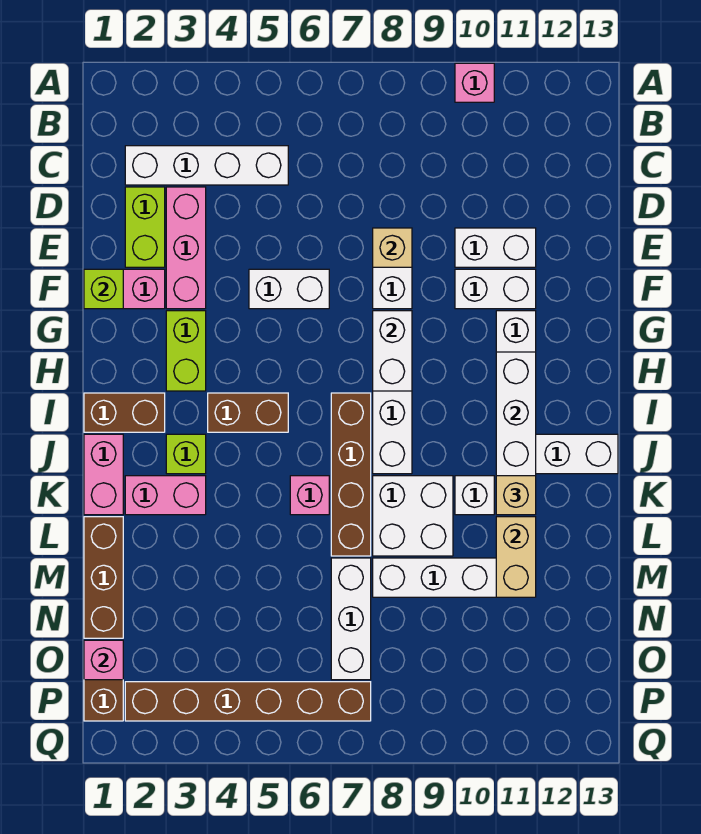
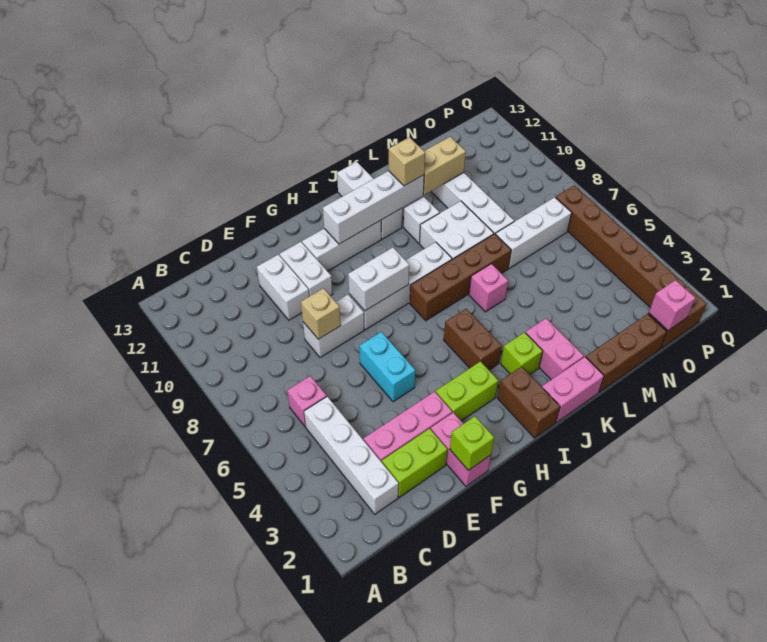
pink brick A10 level 1 -> pink brick C6 level 1
white brick F5:F6 level 1 -> cyan brick F5:F6 level 1

